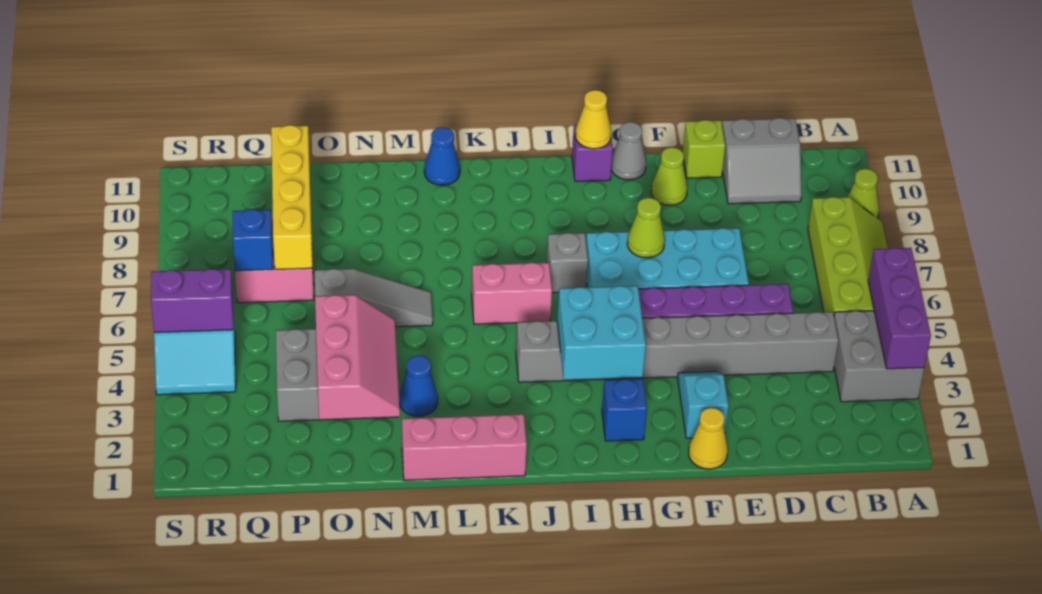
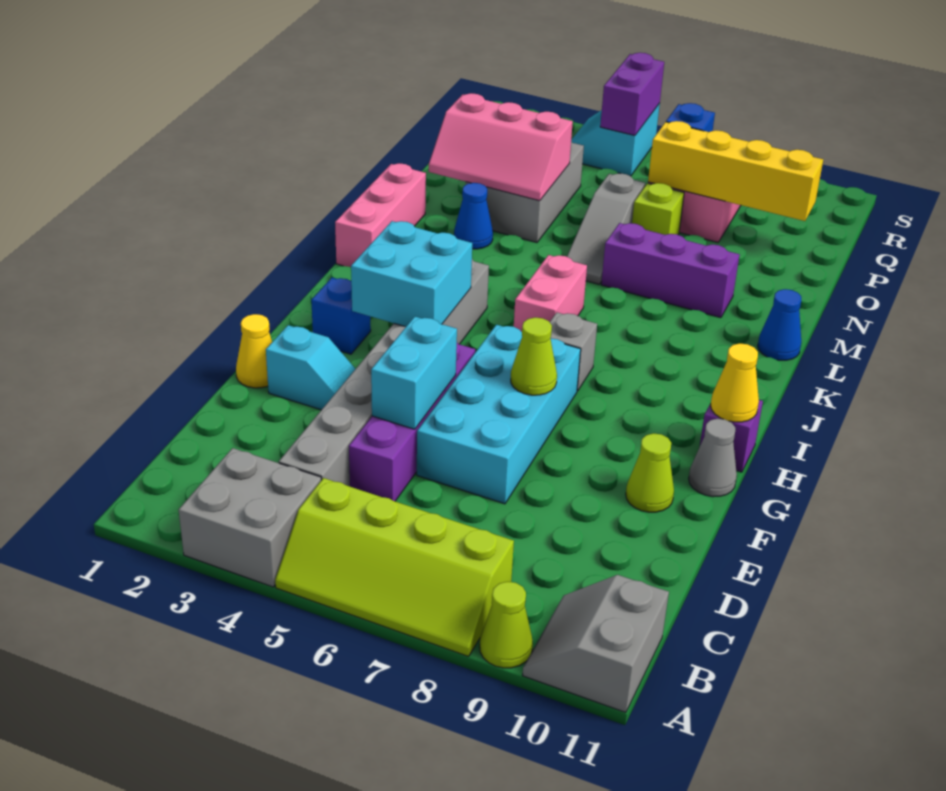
purple brick A3:A5 level 2 -> purple brick M7:M9 level 1
grey slope C10:D11 level 1 top 11 -> grey slope A10:B11 level 1 top 11
none -> cyan brick E5:F5 level 2
lime brick E11 level 1 -> lime brick O7 level 1

